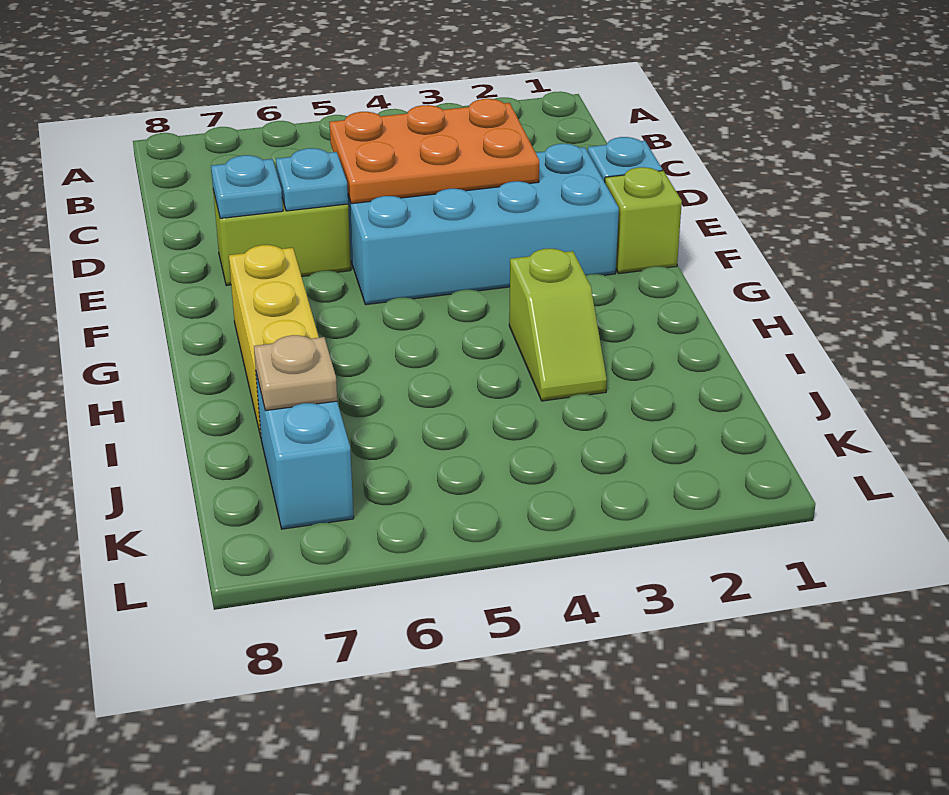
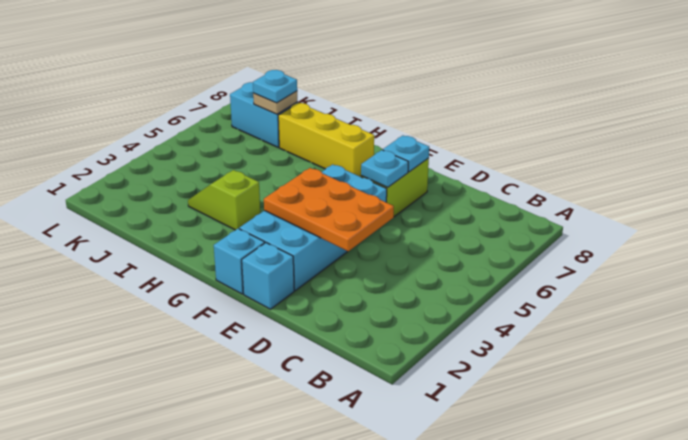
orange plate D3:E5 level 2 -> orange plate D3:F4 level 2
lime brick F1 level 1 -> cyan brick F1 level 1
none -> cyan plate J7 level 3

